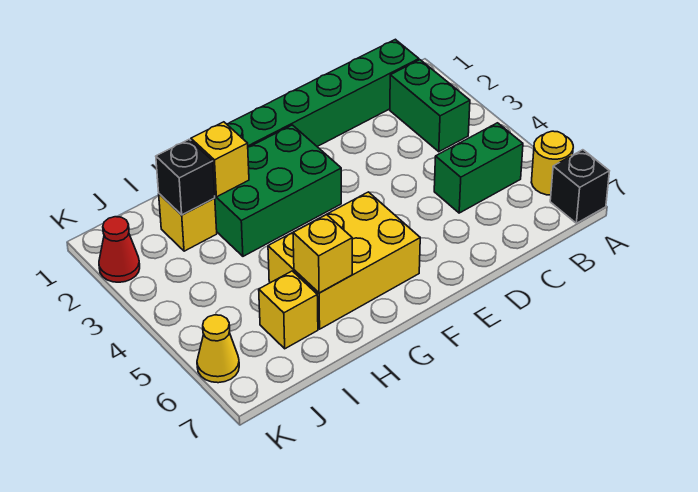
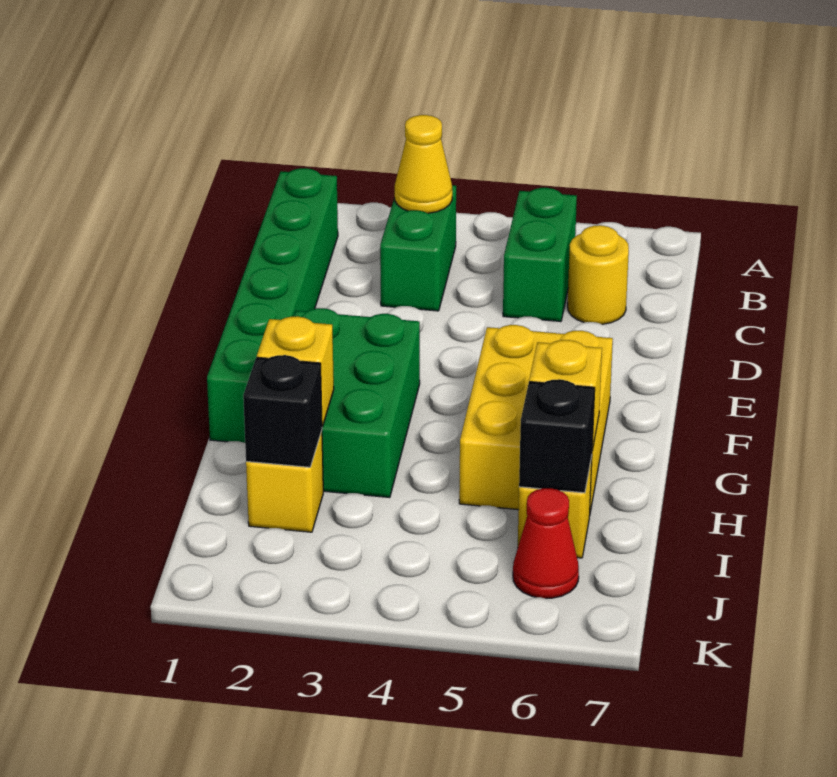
yellow round brick A6 level 1 -> yellow round brick C6 level 1
black brick A7 level 1 -> black brick I6 level 2
green brick B2:B3 level 1 -> green brick B3:C3 level 1
red cone K2 level 1 -> red cone J6 level 1
yellow cone K6 level 1 -> yellow cone B3 level 2

